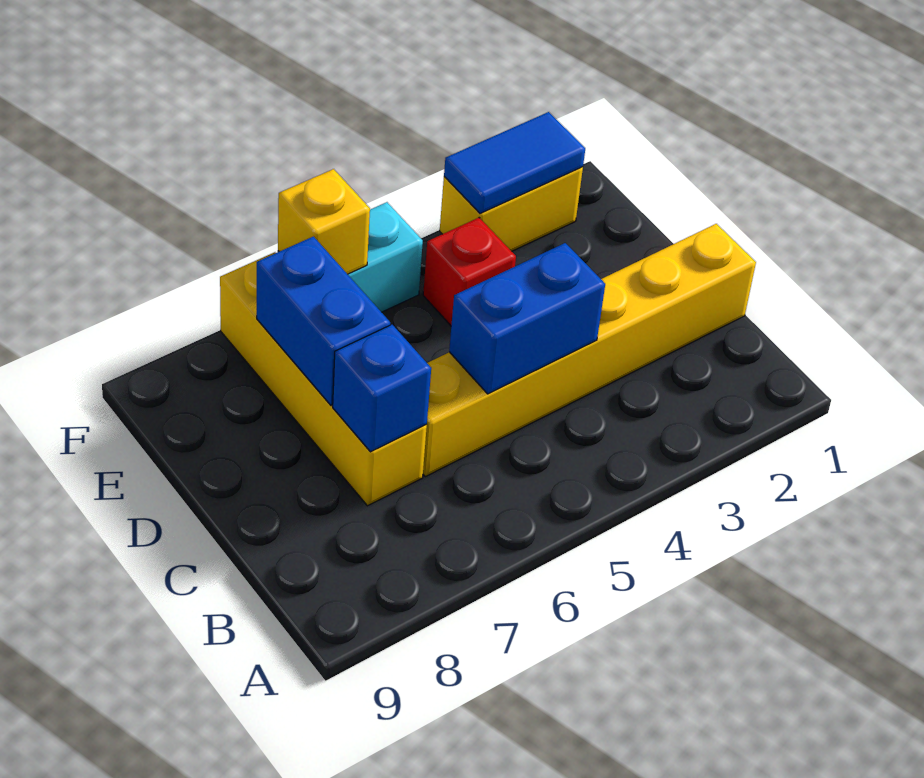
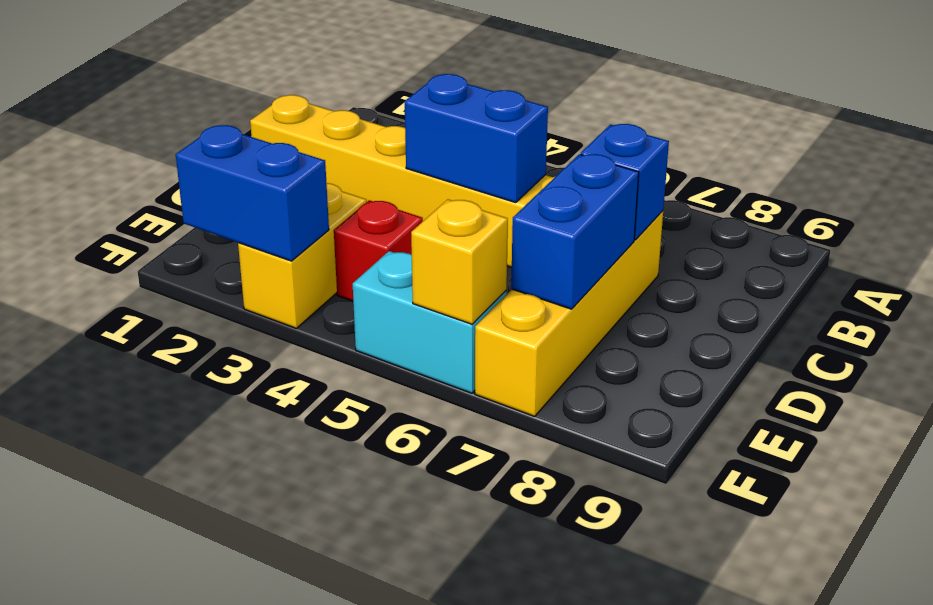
yellow brick F2:F3 level 1 -> yellow brick E3:F3 level 1
blue tile F2:F3 level 2 -> blue brick F2:F3 level 2

